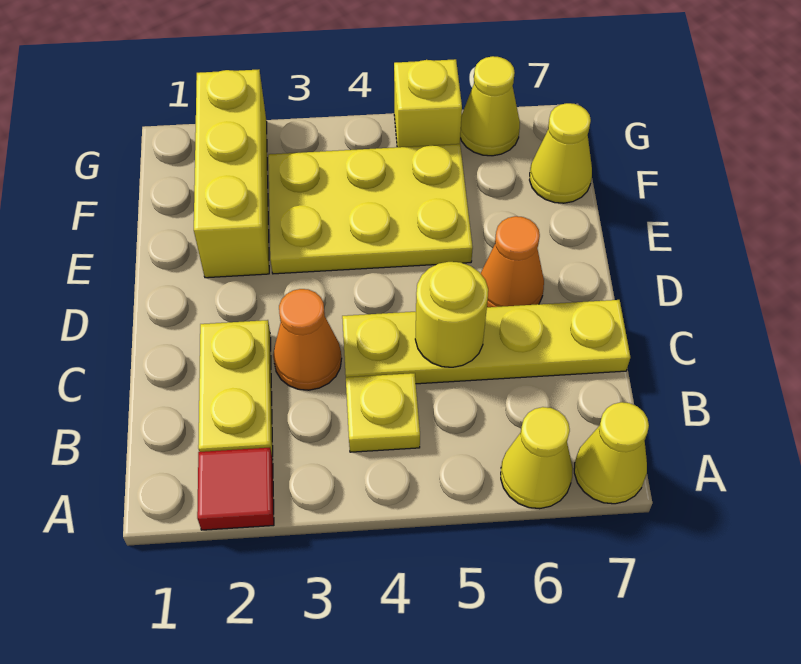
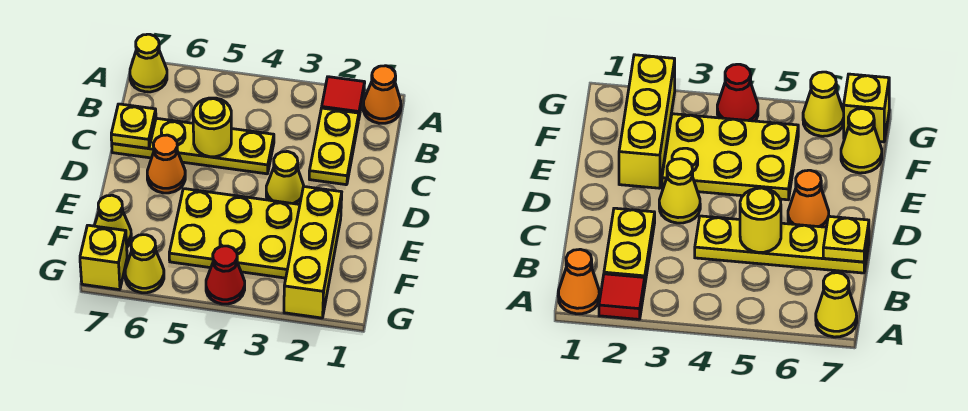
yellow cone A6 level 1 -> yellow cone D3 level 1
yellow plate B4 level 1 -> yellow plate C7 level 2
orange cone C3 level 1 -> orange cone A1 level 1
none -> red cone G4 level 1
yellow brick G5 level 1 -> yellow brick G7 level 1

